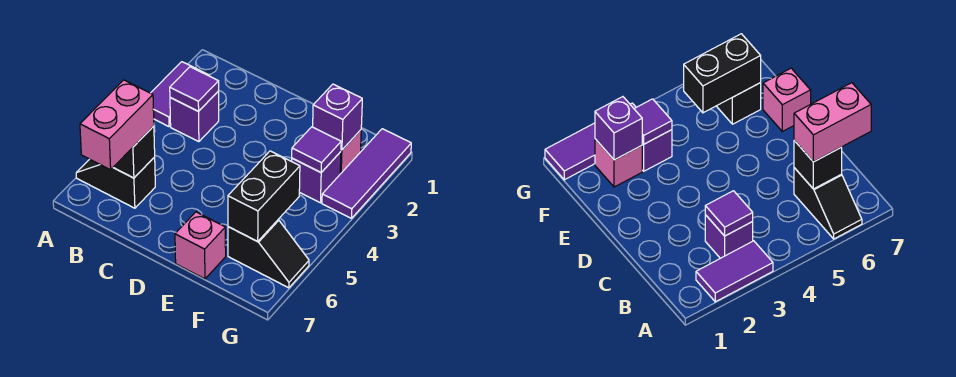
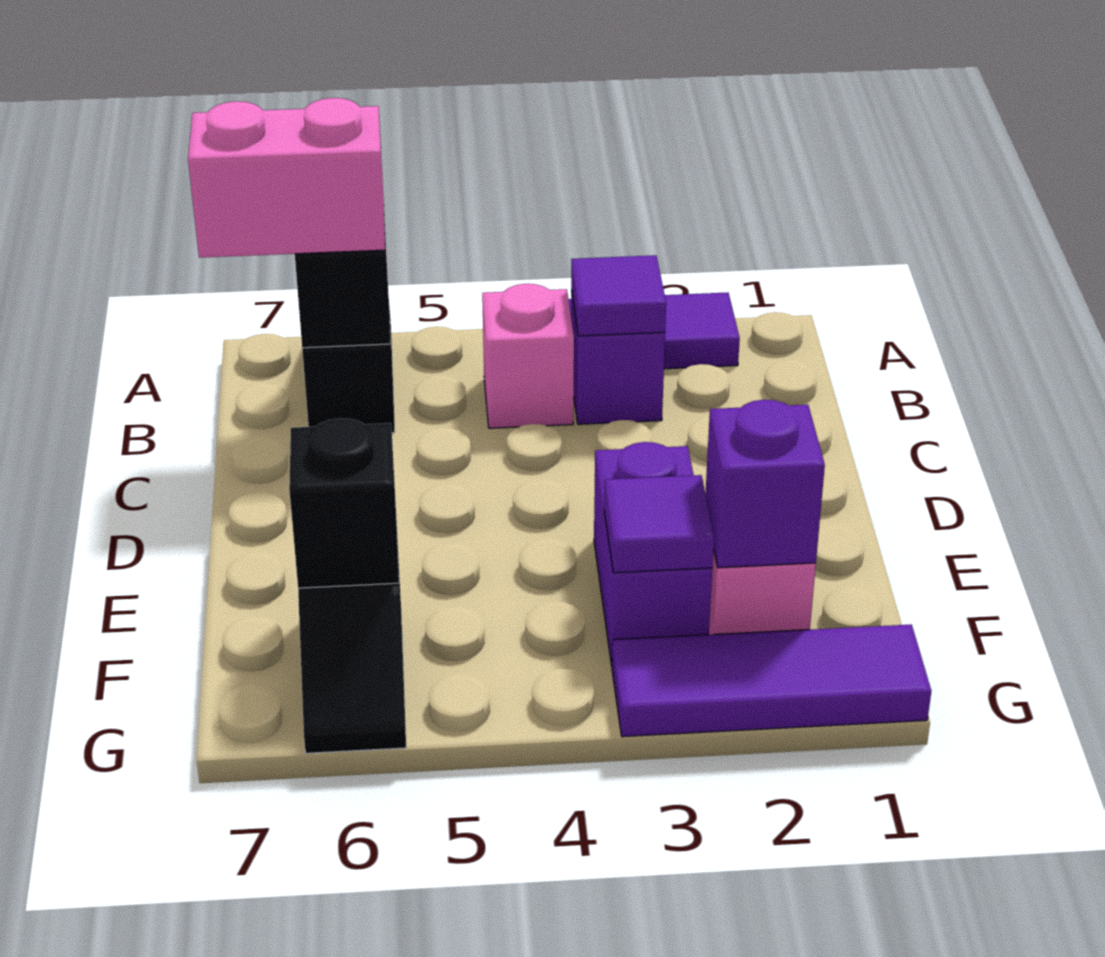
pink brick E7 level 1 -> pink brick B4 level 1
purple brick F3 level 1 -> purple brick E3:F3 level 1
black brick F5:F6 level 2 -> black brick F6 level 2

